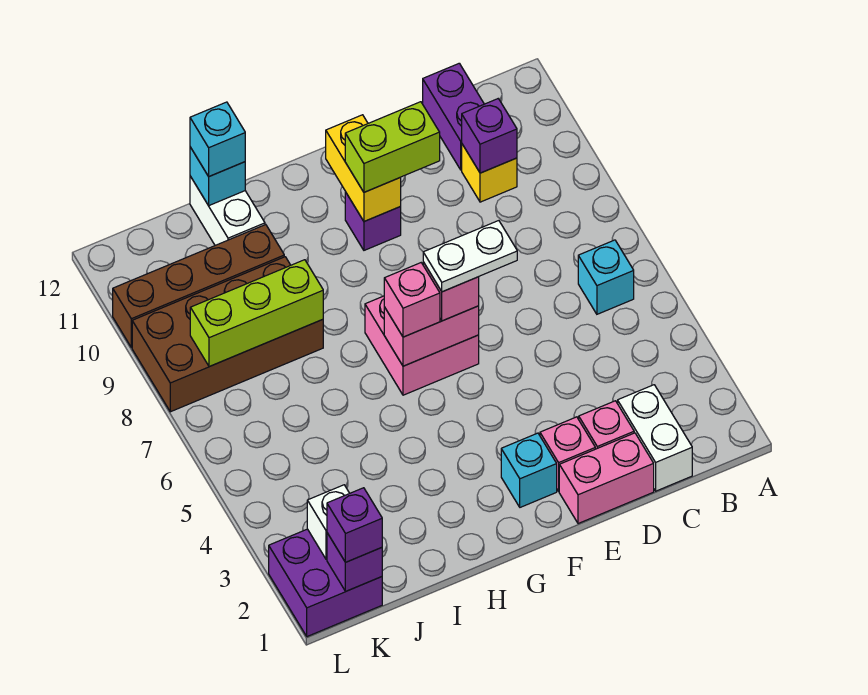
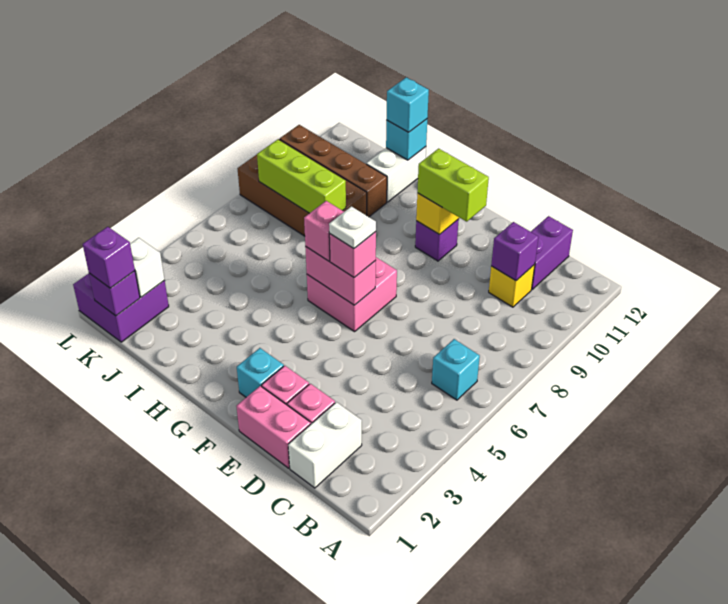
white plate E6:F6 level 4 -> white plate F6 level 4

